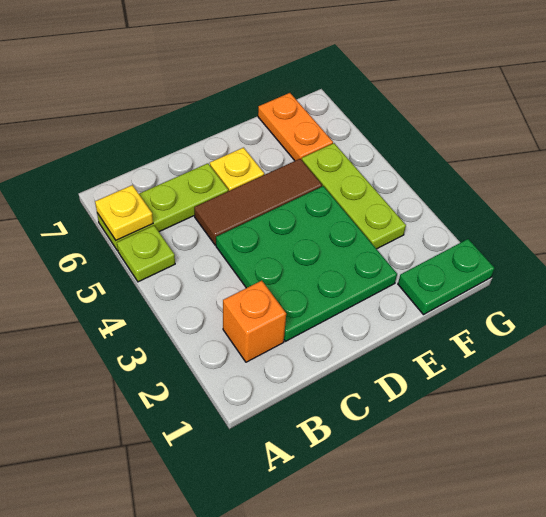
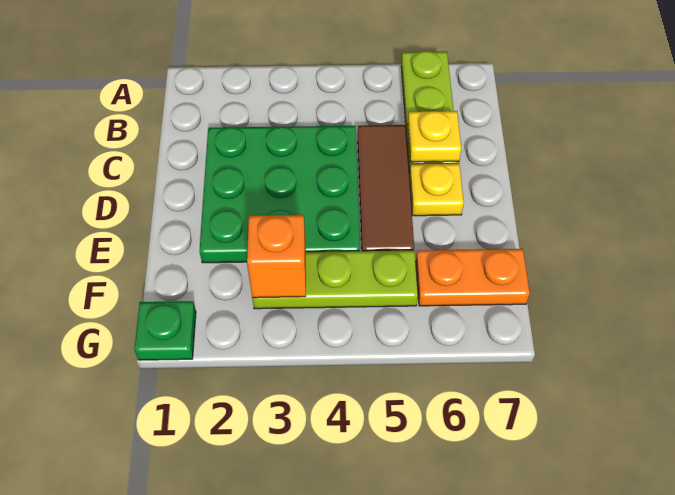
lime plate A5 level 1 -> none
yellow plate A6 level 2 -> yellow plate C6 level 2
orange brick B2 level 1 -> orange brick F3 level 2
green plate F1:G1 level 1 -> green plate G1 level 1

